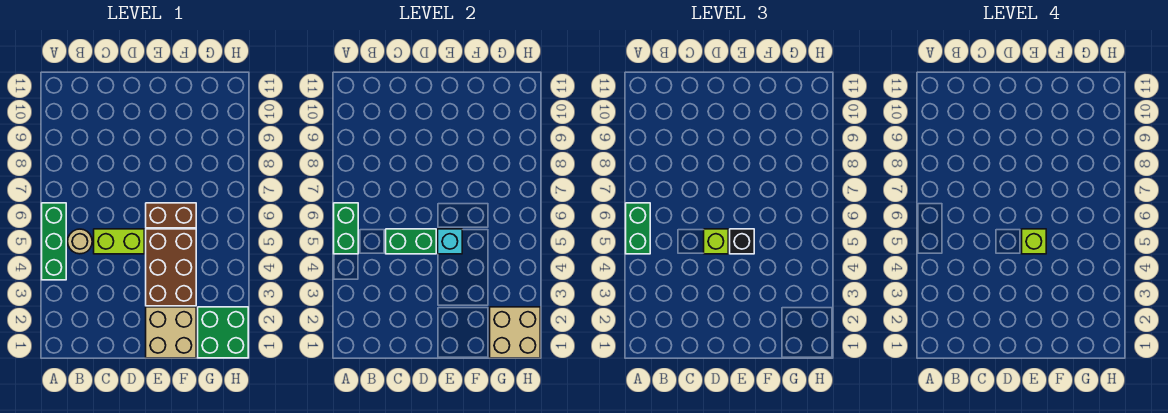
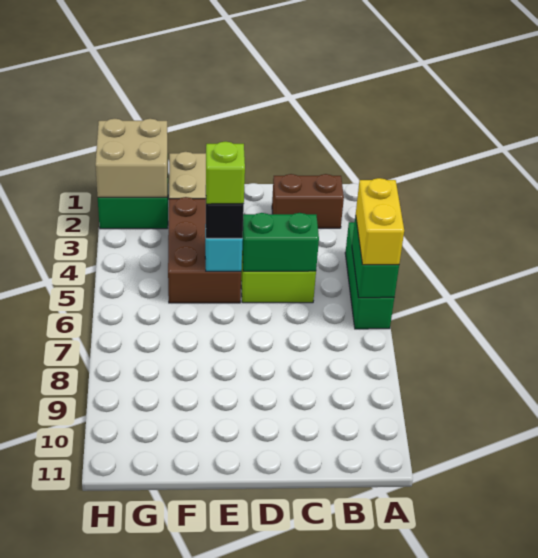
green brick A5:A6 level 3 -> yellow brick A5:A6 level 3
tan round brick B5 level 1 -> none
lime brick D5 level 3 -> none
brown brick E6:F6 level 1 -> brown brick B2:C2 level 1

